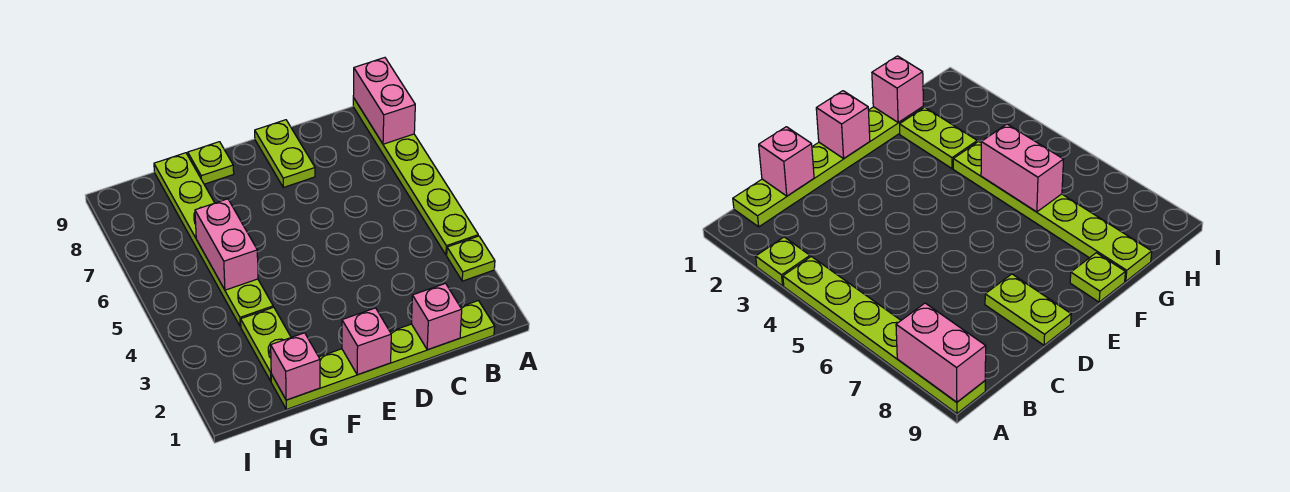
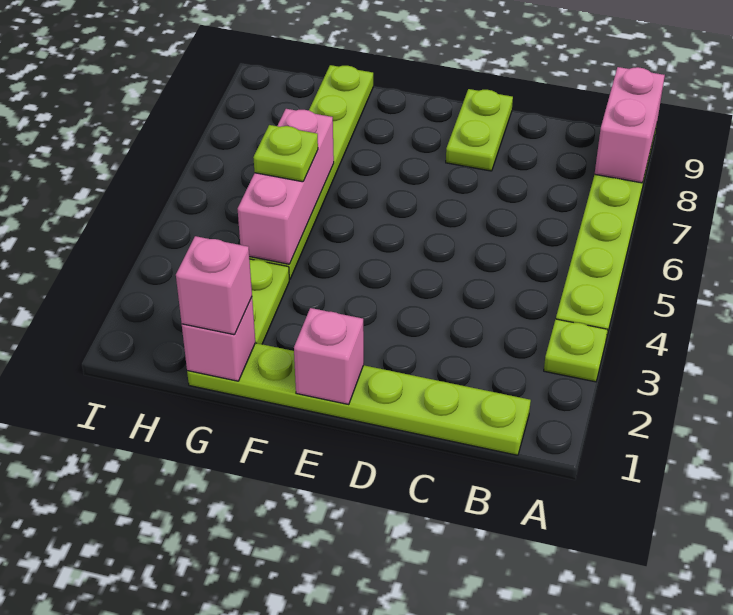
pink brick C1 level 2 -> pink brick G1 level 3
lime plate F9 level 1 -> lime plate G5 level 3
pink brick G5:G6 level 2 -> pink brick G4:G6 level 2

